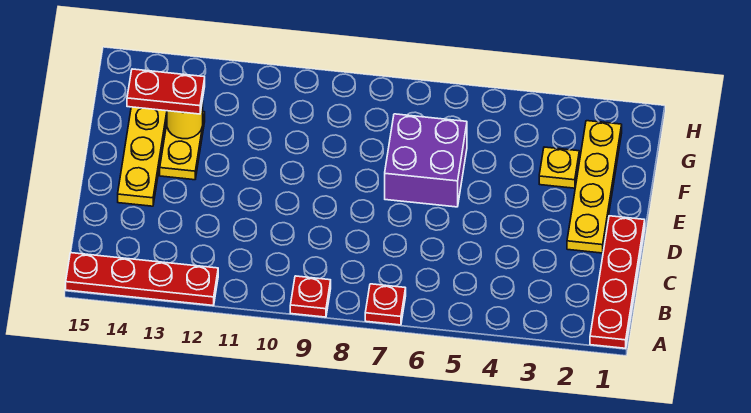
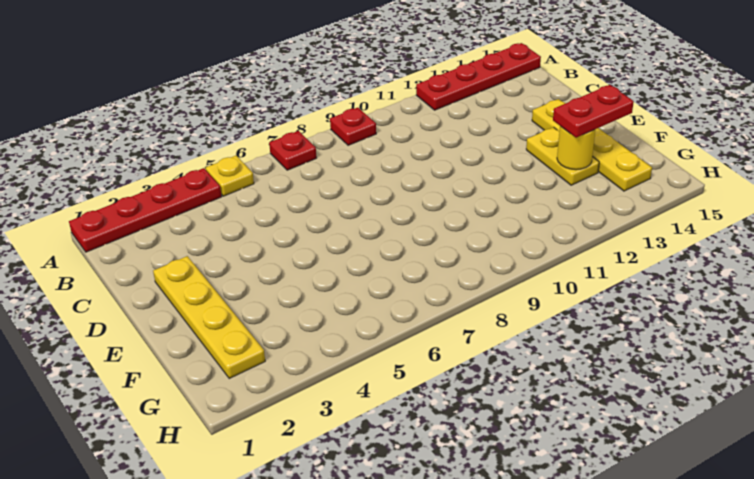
red plate A1:D1 level 1 -> red plate A1:A4 level 1
purple brick E6:F7 level 1 -> none
yellow plate F3 level 1 -> yellow plate A5 level 1

